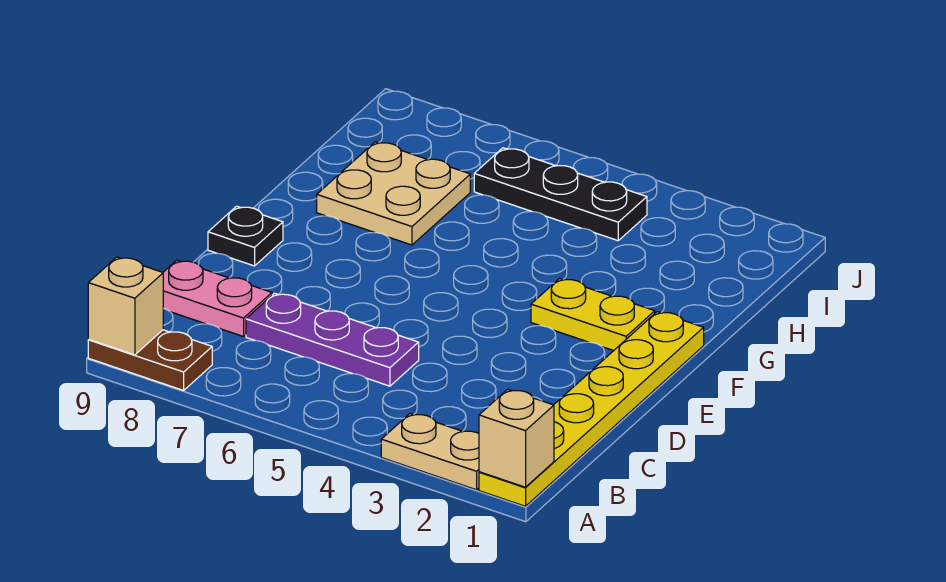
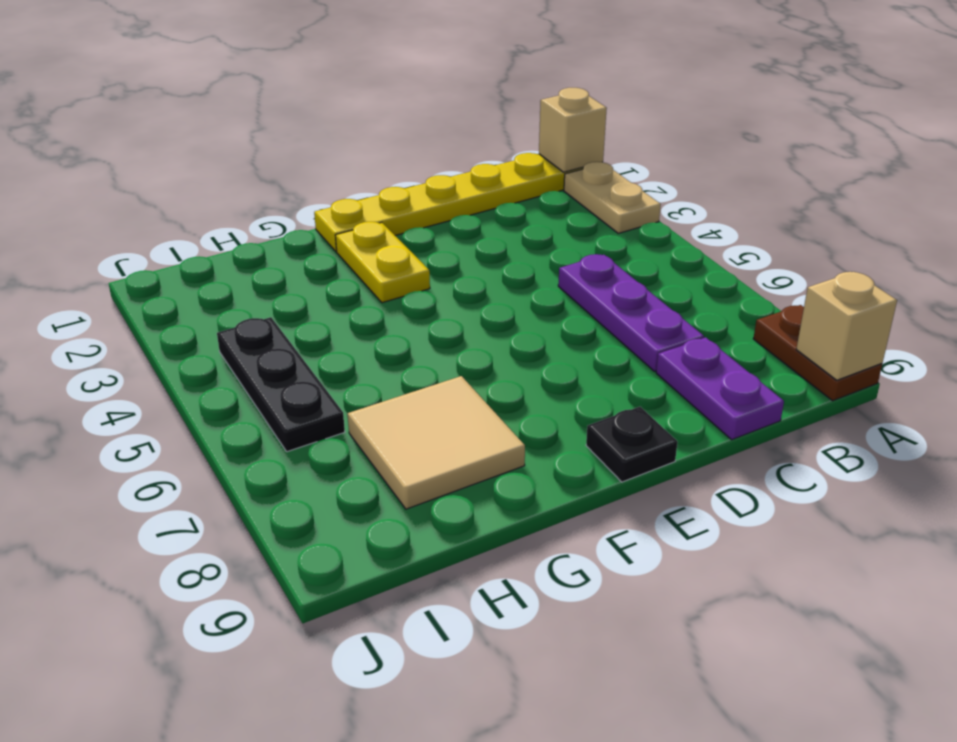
pink plate C8:C9 level 1 -> purple plate C8:C9 level 1
tan plate G7:H8 level 1 -> tan tile G7:H8 level 1

